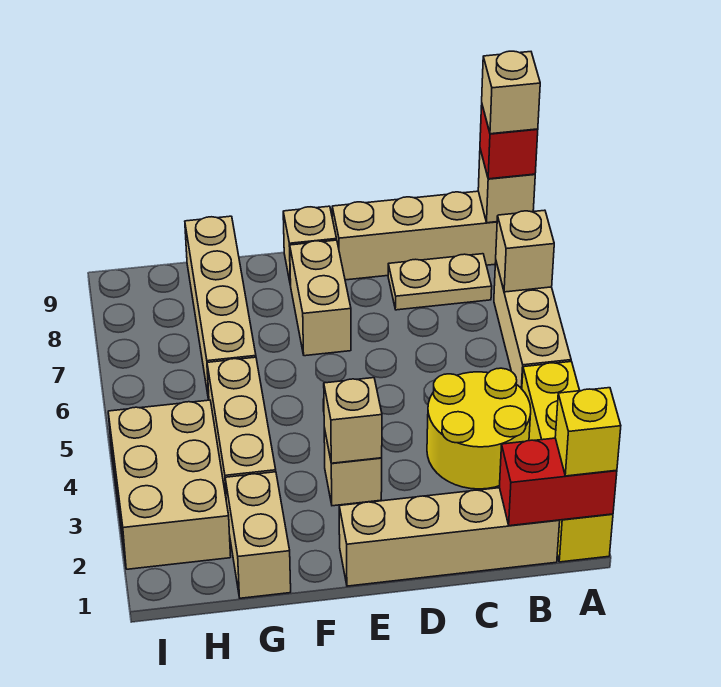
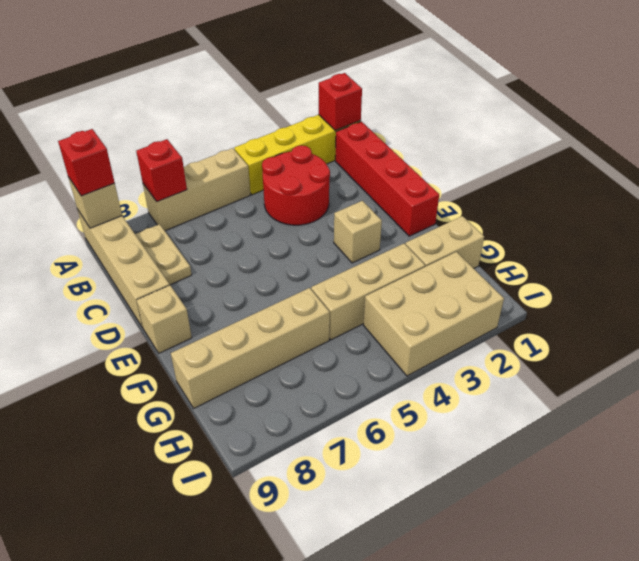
red brick A1:B1 level 2 -> red brick A1 level 2
yellow brick A1 level 3 -> none
tan brick A7 level 2 -> red brick A7 level 2
tan brick A9 level 4 -> none
tan brick B1:E1 level 1 -> red brick B1:E1 level 1
yellow round brick B3:C4 level 1 -> red round brick B3:C4 level 1
tan brick E3 level 2 -> none
tan brick E7:E8 level 1 -> none

